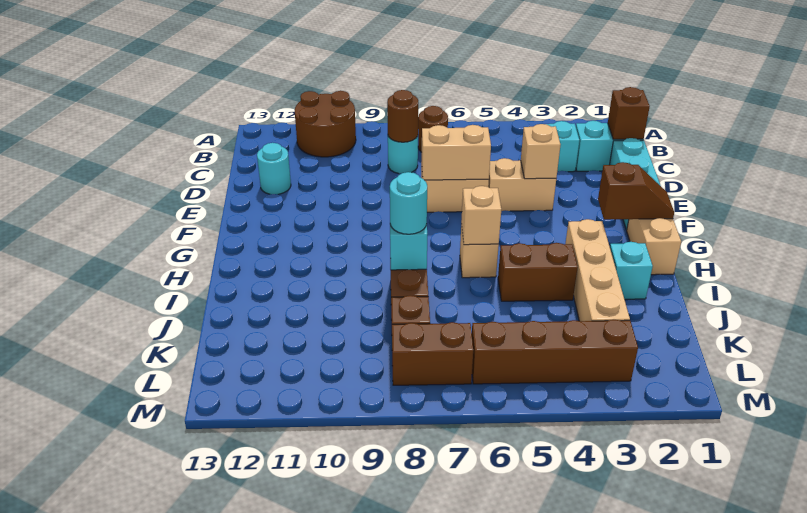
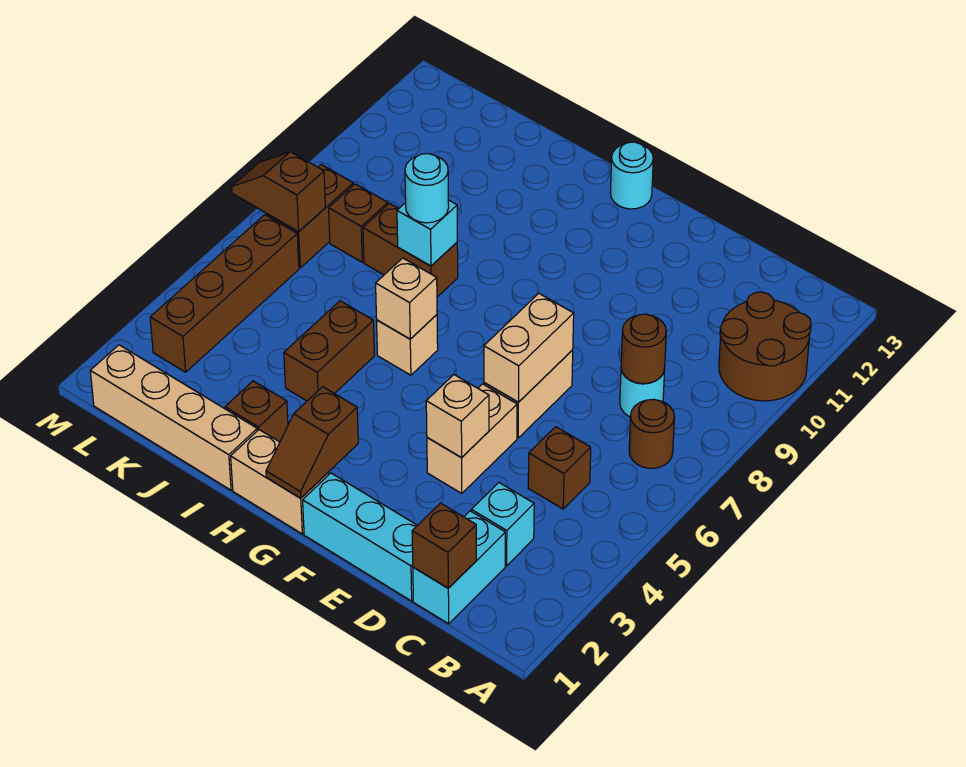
none -> brown brick C5 level 1
cyan round brick D12 level 1 -> cyan round brick G13 level 1
tan brick H3:K3 level 1 -> tan brick I1:L1 level 1
cyan brick I2 level 1 -> brown brick I2 level 1
none -> brown slope L7:M7 level 2 top L

